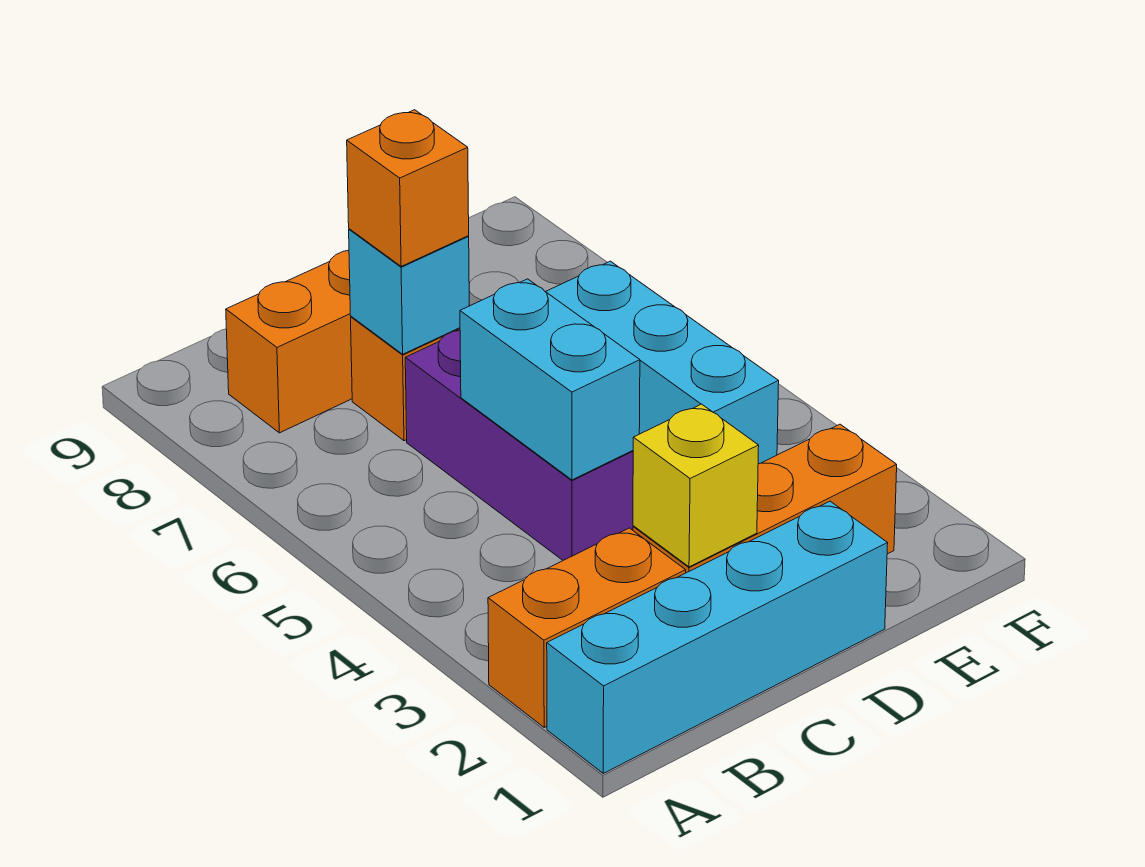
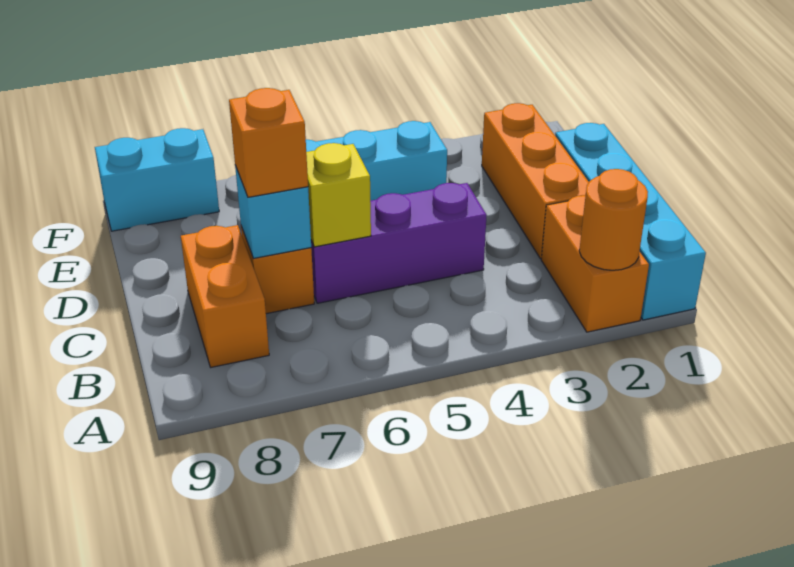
none -> orange round brick A2 level 2
yellow brick C2 level 2 -> yellow brick C6 level 2
cyan brick C4:C5 level 2 -> cyan brick F8:F9 level 1

